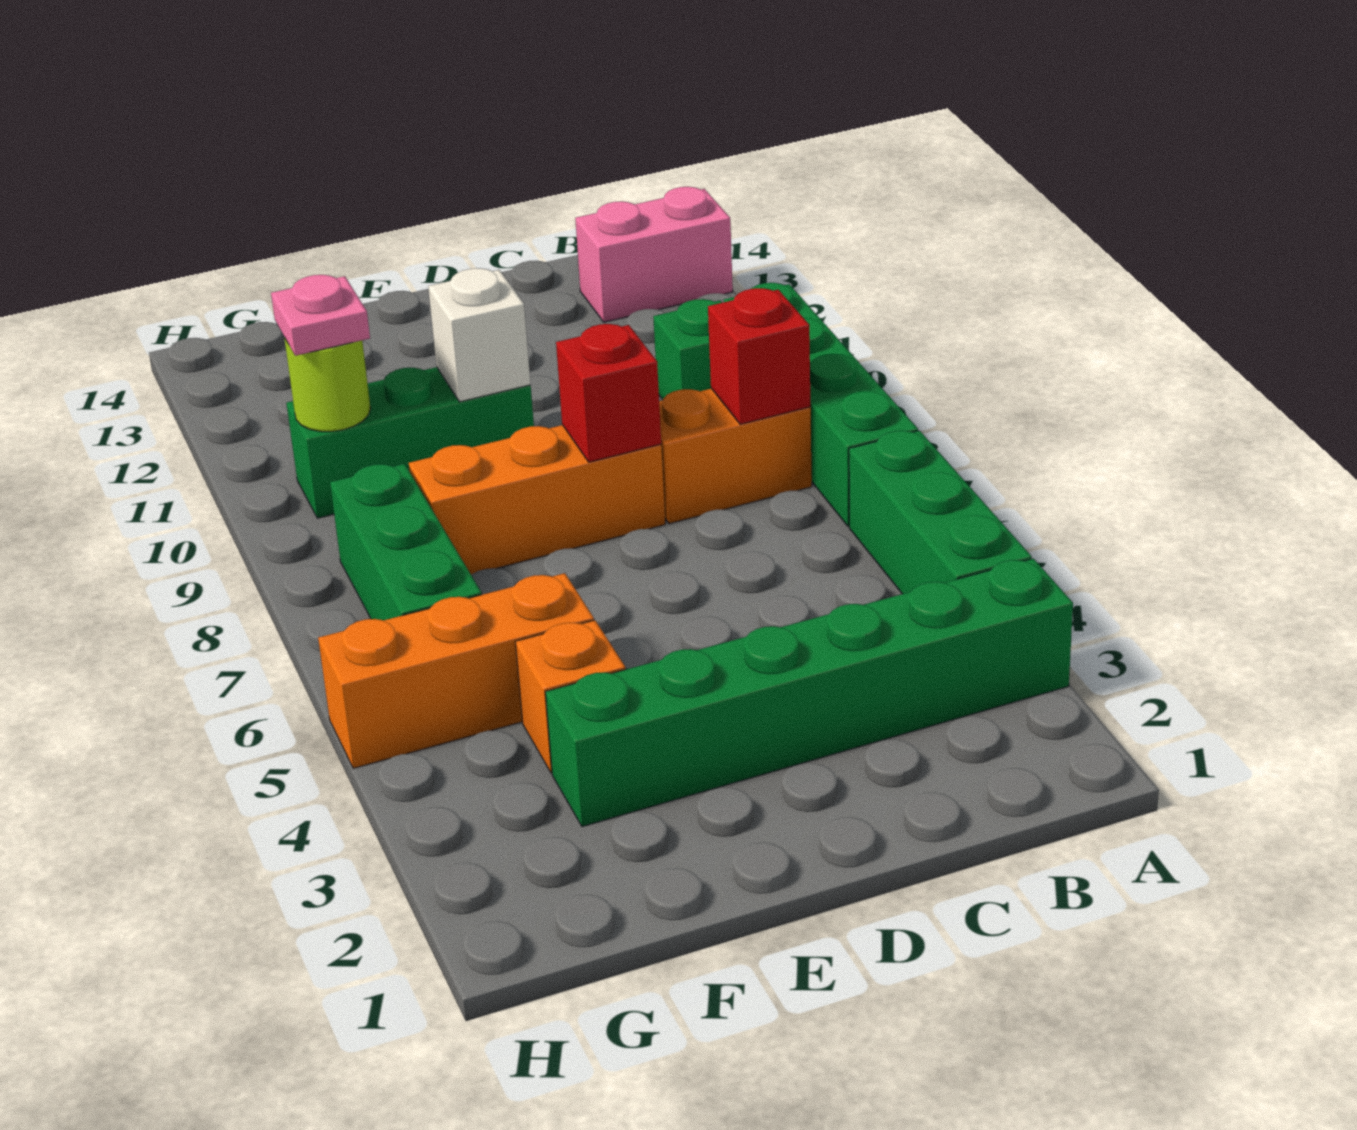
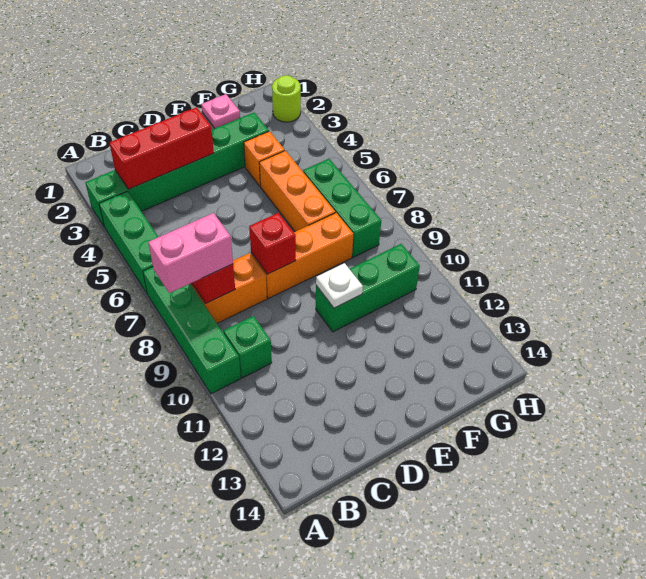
pink brick A13:B13 level 1 -> pink brick A8:B8 level 3
none -> red brick B3:D3 level 2
white brick E10 level 2 -> white plate E10 level 2
orange brick F5:H5 level 1 -> orange brick F5:F7 level 1
lime round brick G10 level 2 -> lime round brick H2 level 1
pink plate G10 level 3 -> pink plate F1 level 1

